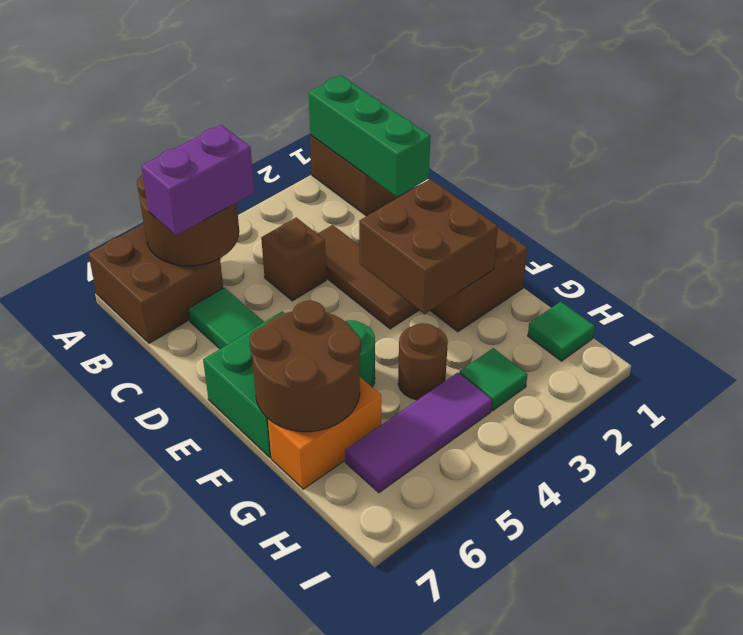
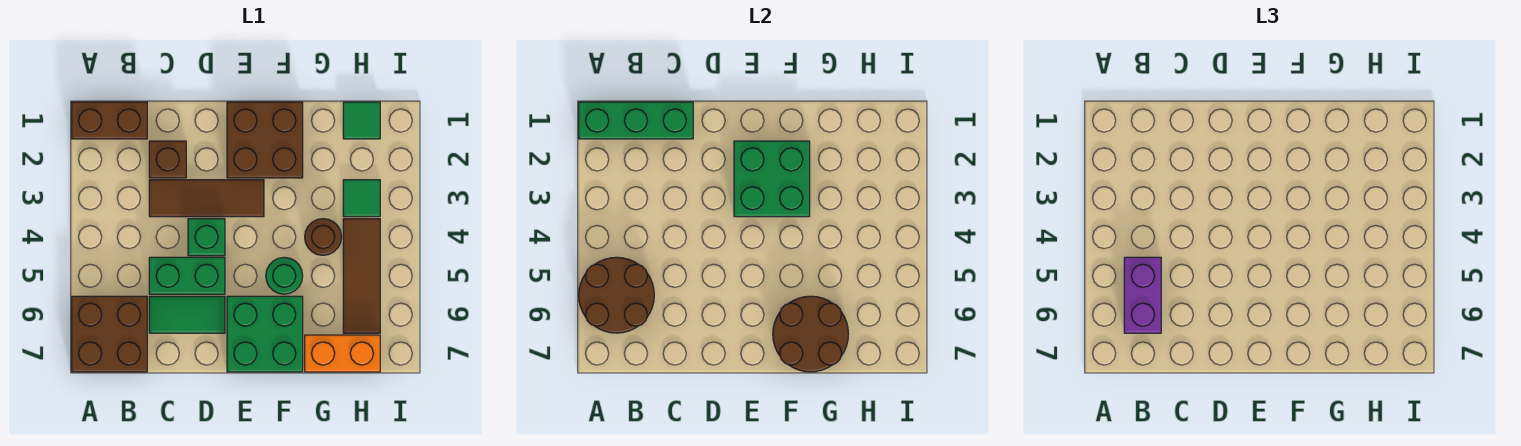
brown brick C4 level 1 -> brown brick C2 level 1
none -> green brick C5:D5 level 1
none -> green brick D4 level 1
brown brick E2:F3 level 2 -> green brick E2:F3 level 2
orange brick G6:G7 level 1 -> orange brick G7:H7 level 1
purple tile H4:H6 level 1 -> brown tile H4:H6 level 1

